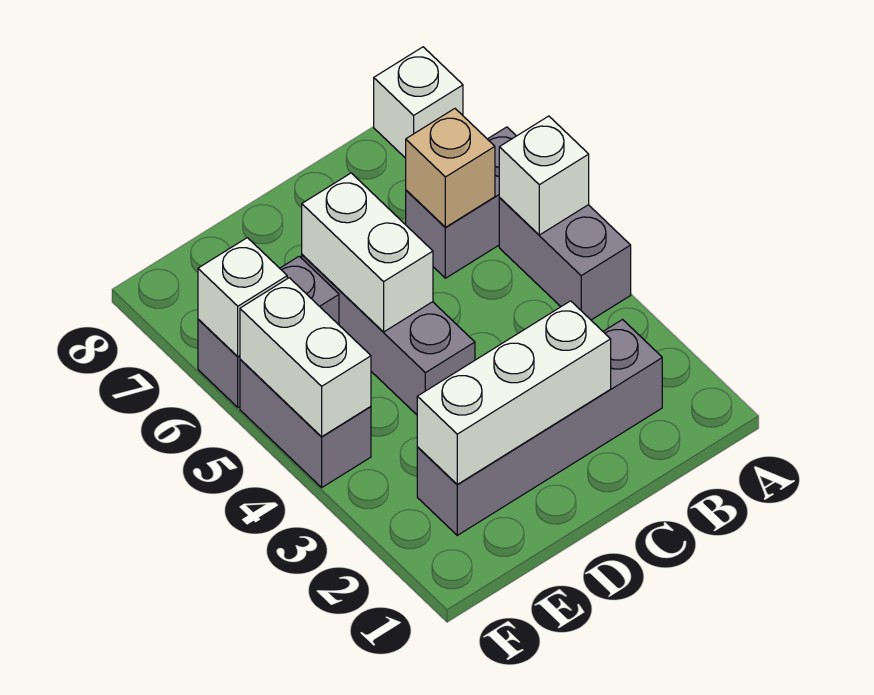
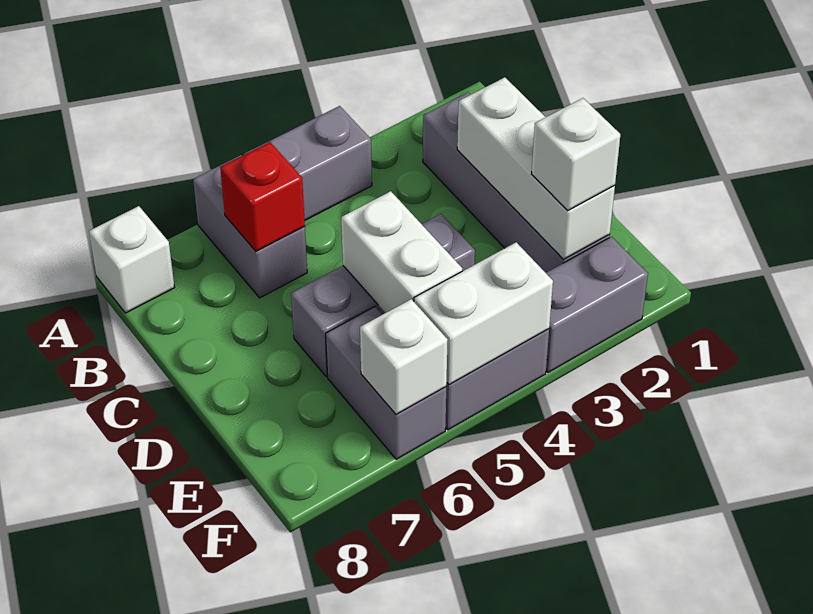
white brick A5 level 2 -> white brick E2 level 3
tan brick B6 level 2 -> red brick B6 level 2
white brick D5:D6 level 2 -> white brick D5:E5 level 2
none -> grey brick F2:F3 level 1

